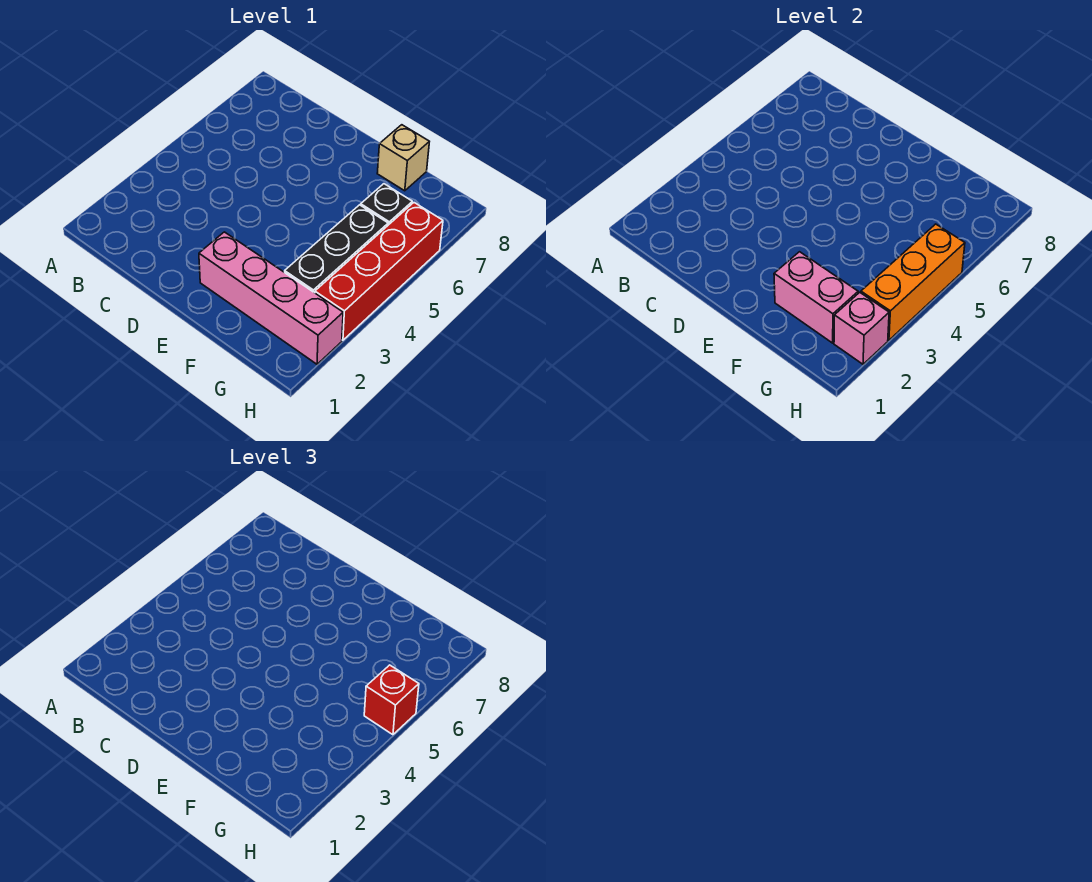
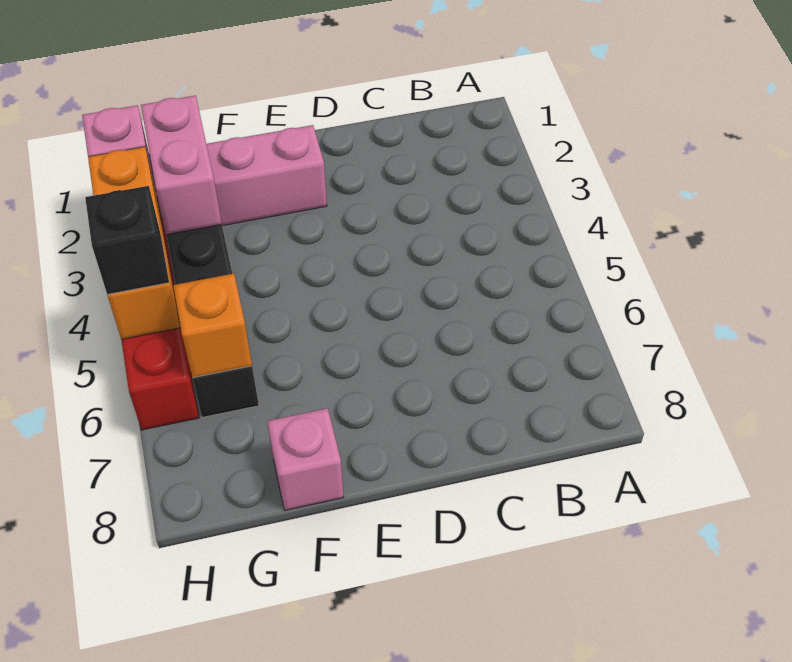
pink brick F2:G2 level 2 -> pink brick G2:G3 level 2
tan brick F8 level 1 -> pink brick F8 level 1
none -> orange brick G6 level 2
red brick H5 level 3 -> black brick H5 level 3

